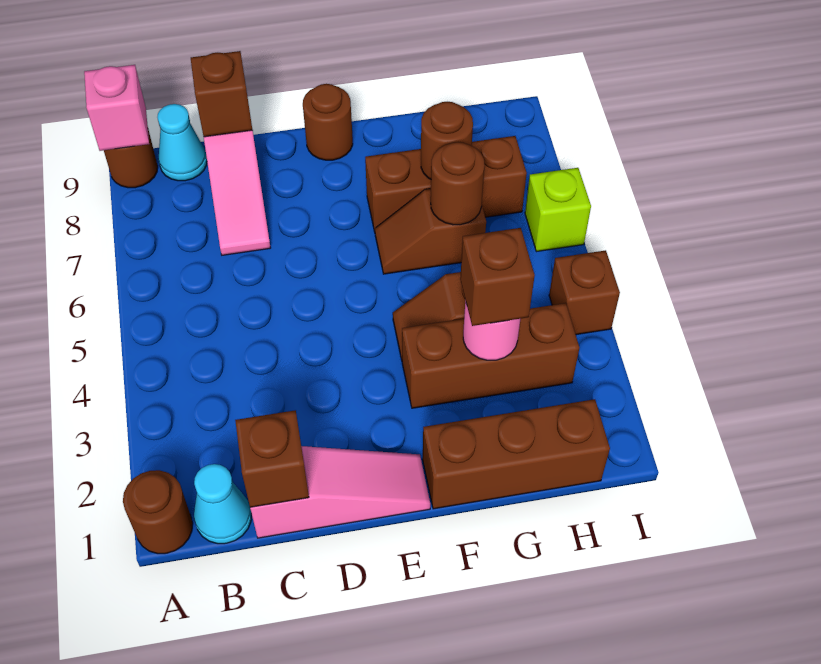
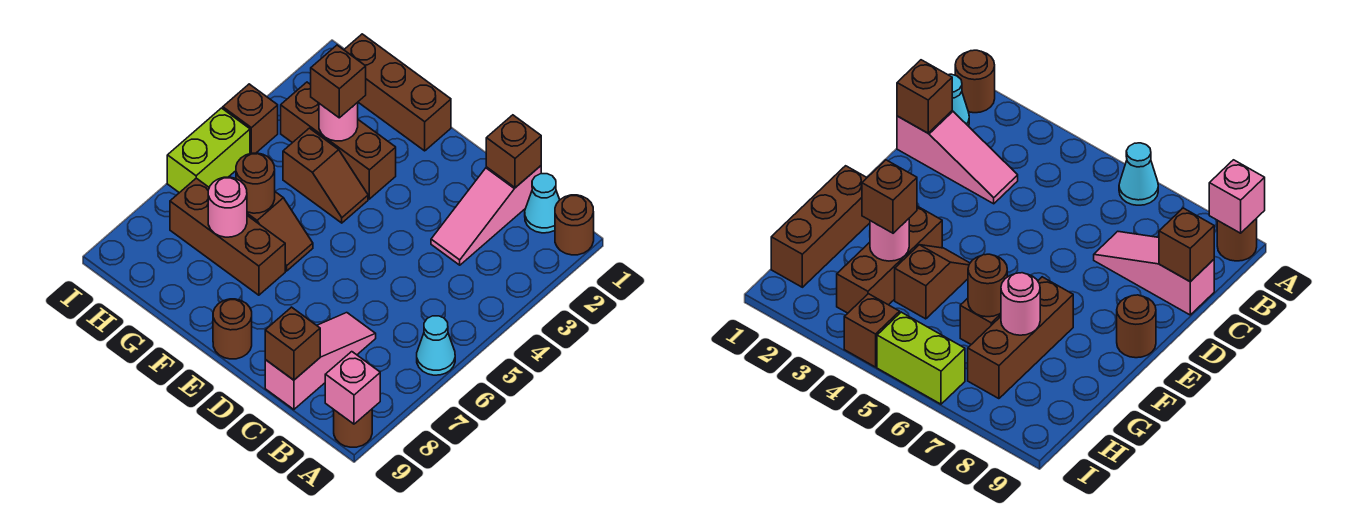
cyan cone B9 level 1 -> cyan cone A6 level 1
pink slope C1:E1 level 1 top C -> pink slope C1:C3 level 1 top 1
brown round brick G7 level 2 -> pink round brick G7 level 2
lime brick I6 level 1 -> lime brick I5:I6 level 1

